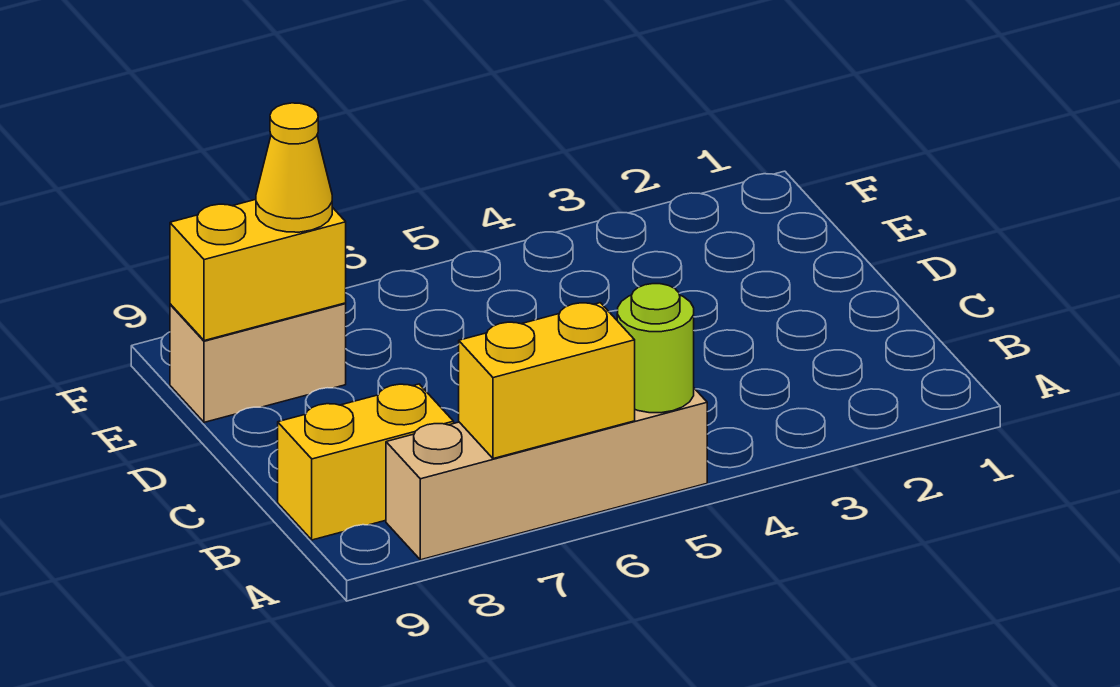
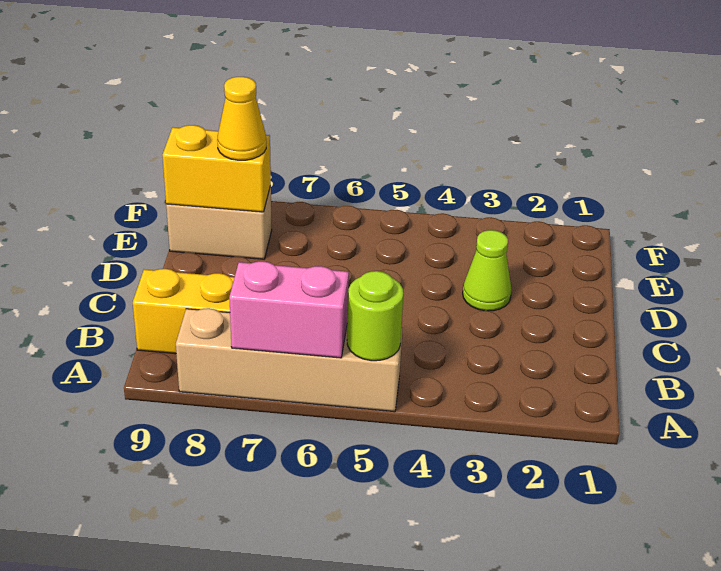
yellow brick A6:A7 level 2 -> pink brick A6:A7 level 2
none -> lime cone D3 level 1

